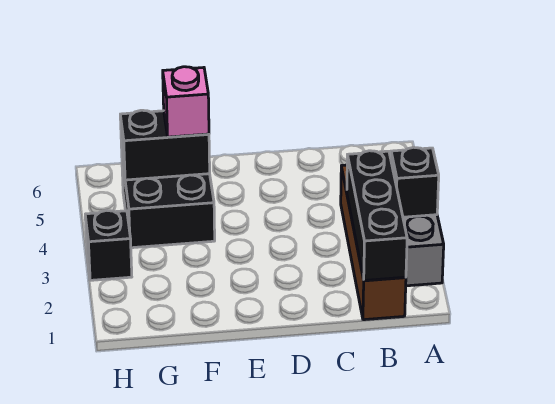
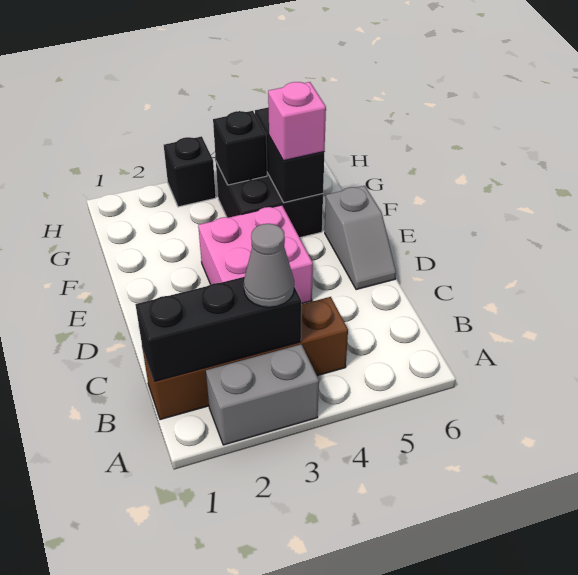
black brick A3 level 2 -> black brick G4 level 2
none -> grey cone B3 level 3
none -> pink brick D3:E4 level 1
none -> grey slope D6:E6 level 1 top E

